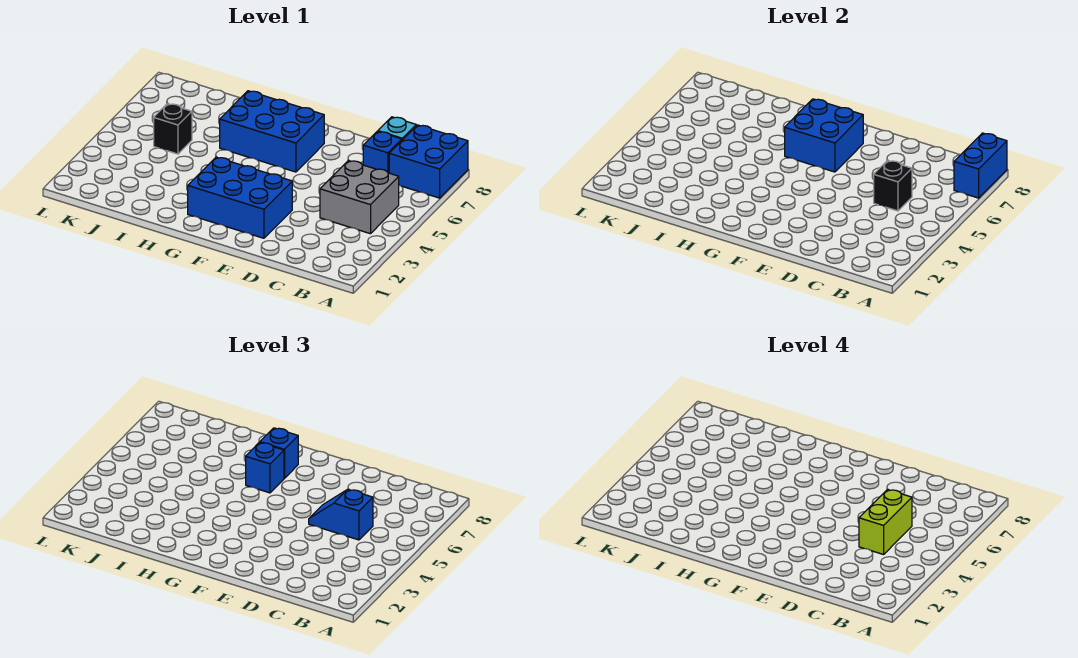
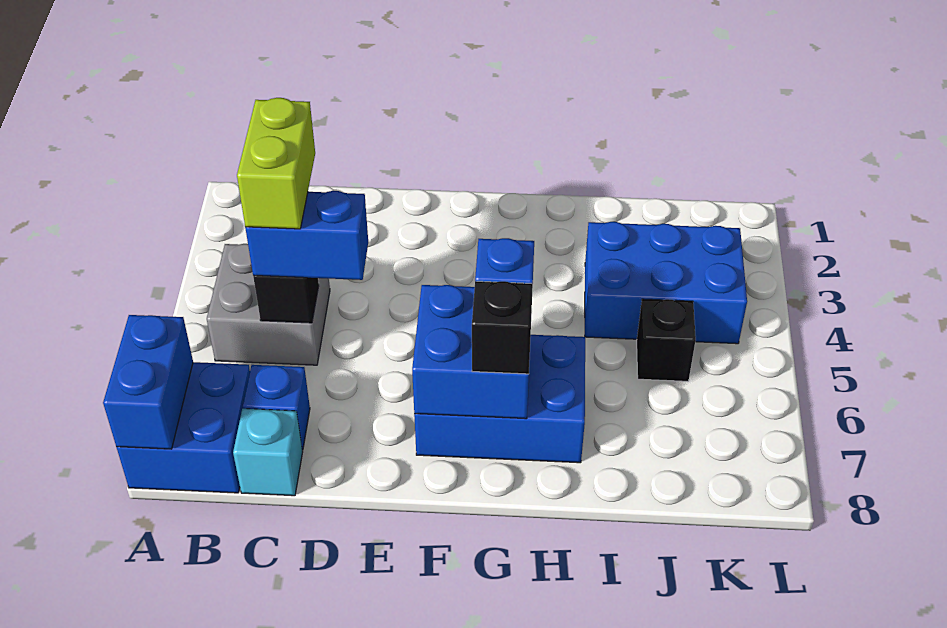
blue slope C5:D5 level 3 top C -> blue brick C5:D5 level 3
blue brick E2:G3 level 1 -> blue brick I3:K4 level 1
blue brick G7 level 3 -> black brick G7 level 3

